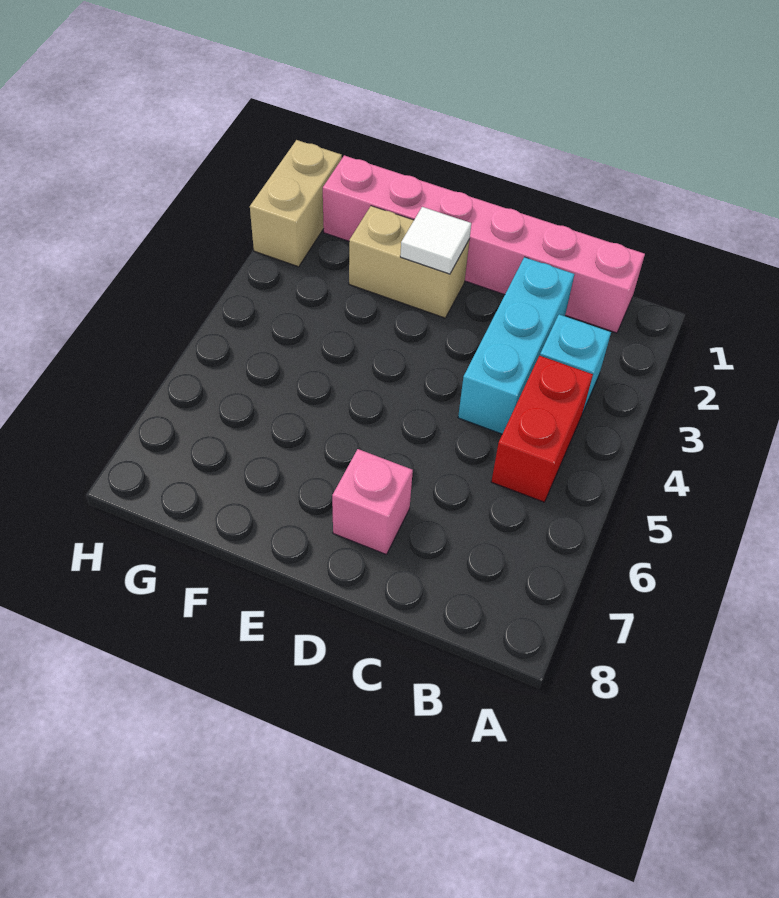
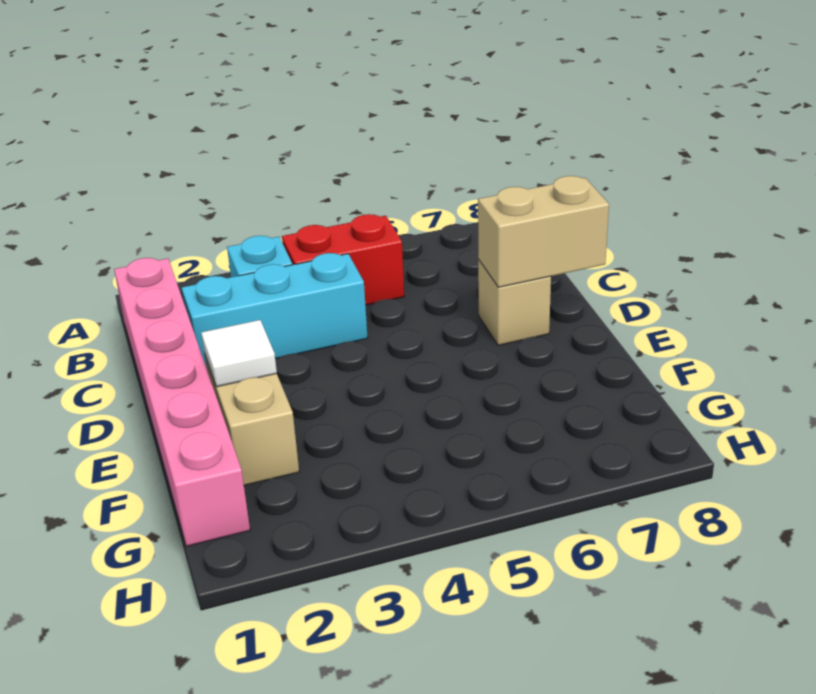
pink brick D7 level 1 -> tan brick D7 level 1
tan brick H1:H2 level 1 -> tan brick D7:D8 level 2

